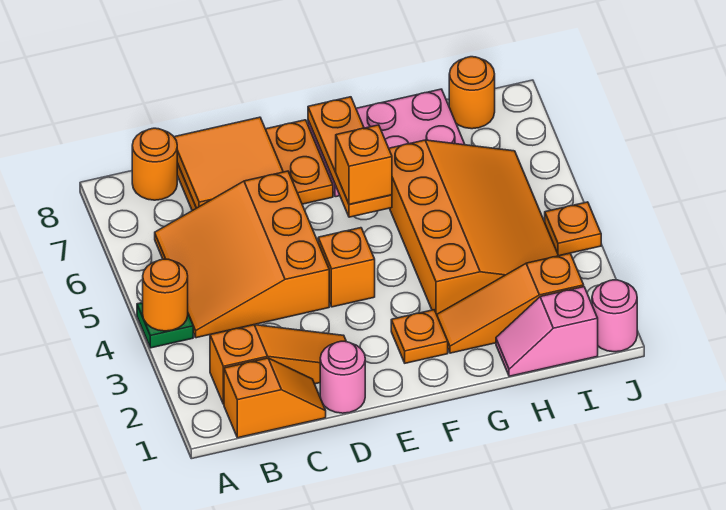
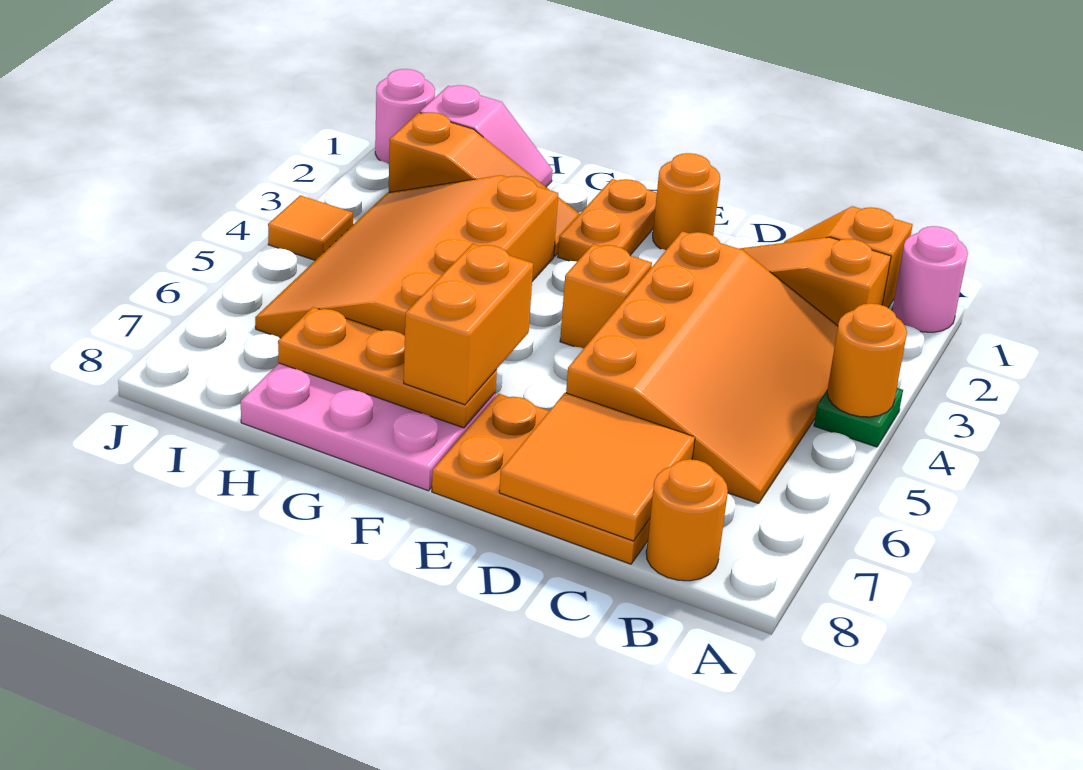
orange slope B4:D6 level 1 top D -> orange slope B3:D6 level 1 top D
pink round brick D1 level 1 -> pink round brick A1 level 1
orange plate F2 level 1 -> orange plate F1:F2 level 1
orange plate F6:F8 level 2 -> orange plate F7:H7 level 2
orange brick F6 level 3 -> orange brick F6:F7 level 3
orange round brick I8 level 1 -> orange round brick E1 level 1
orange plate J4 level 1 -> orange tile J4 level 1

